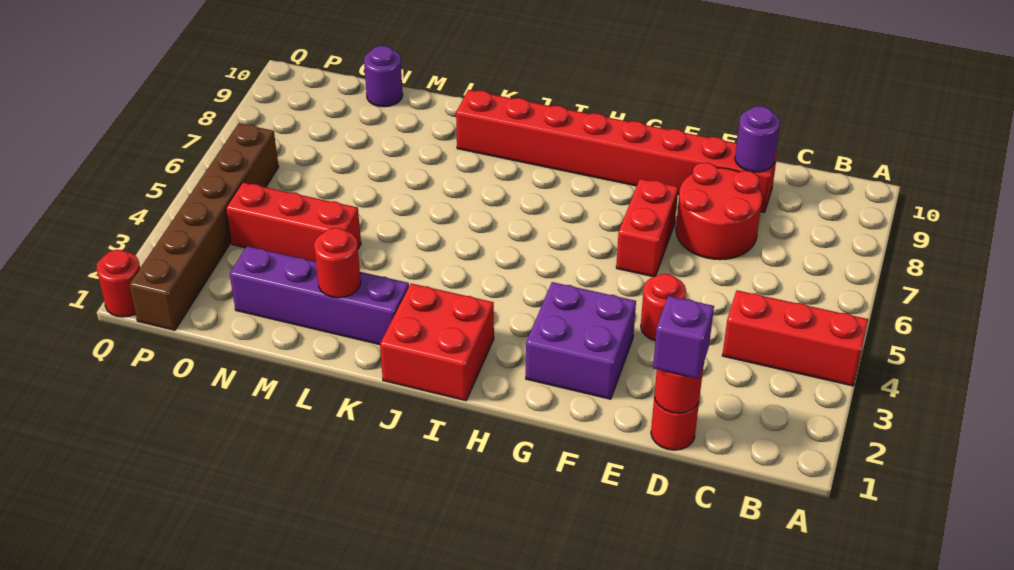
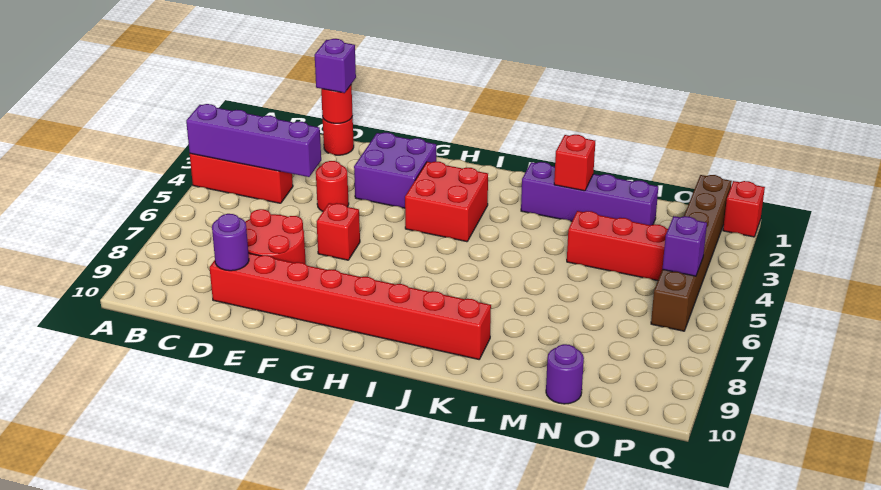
none -> purple brick A4:D4 level 2
red brick F6:F7 level 1 -> red brick F6 level 1
red brick I1:J2 level 1 -> red brick H3:I4 level 1
red round brick L2 level 2 -> red brick L2 level 2
none -> purple brick P5 level 2
red round brick Q1 level 1 -> red brick Q1 level 1

